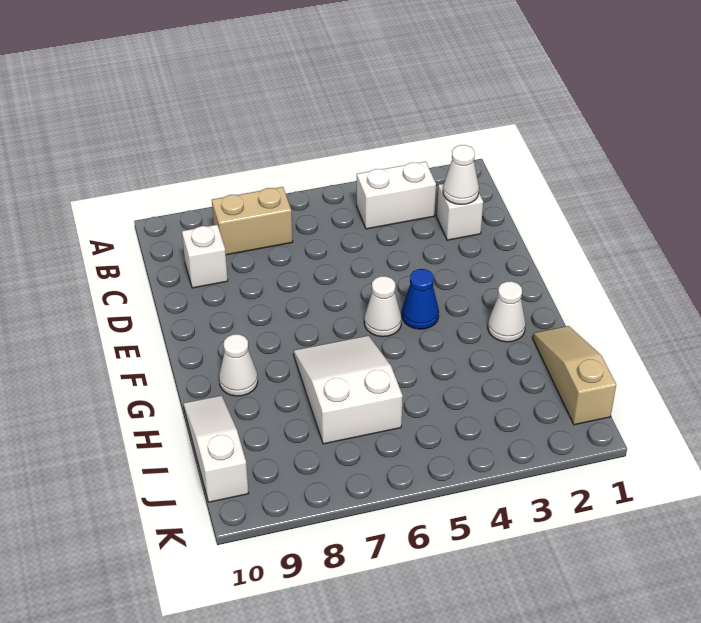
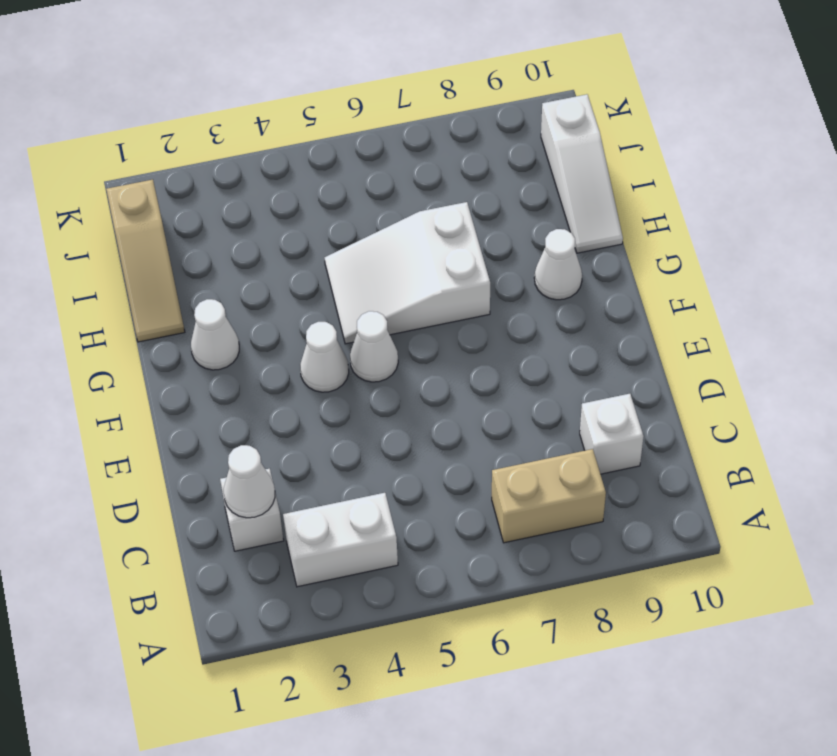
blue cone F4 level 1 -> white cone F4 level 1
white slope G6:I7 level 1 top I -> white slope G5:H7 level 1 top 7

